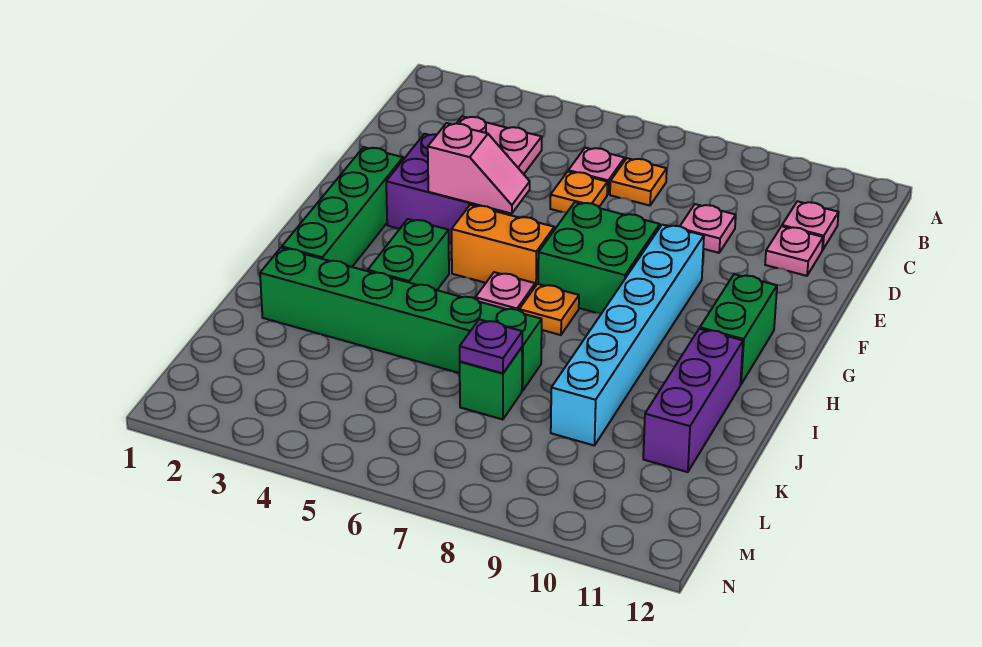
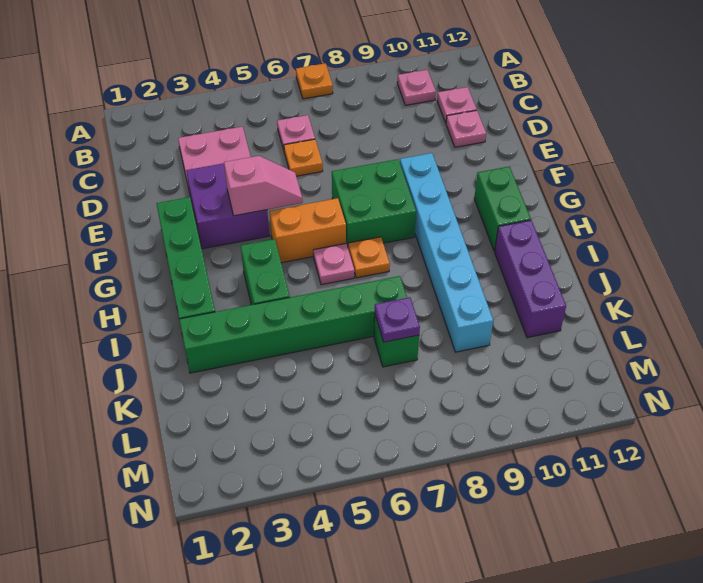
orange plate C7 level 1 -> orange plate A7 level 1
pink plate D9 level 1 -> pink plate B10 level 1

